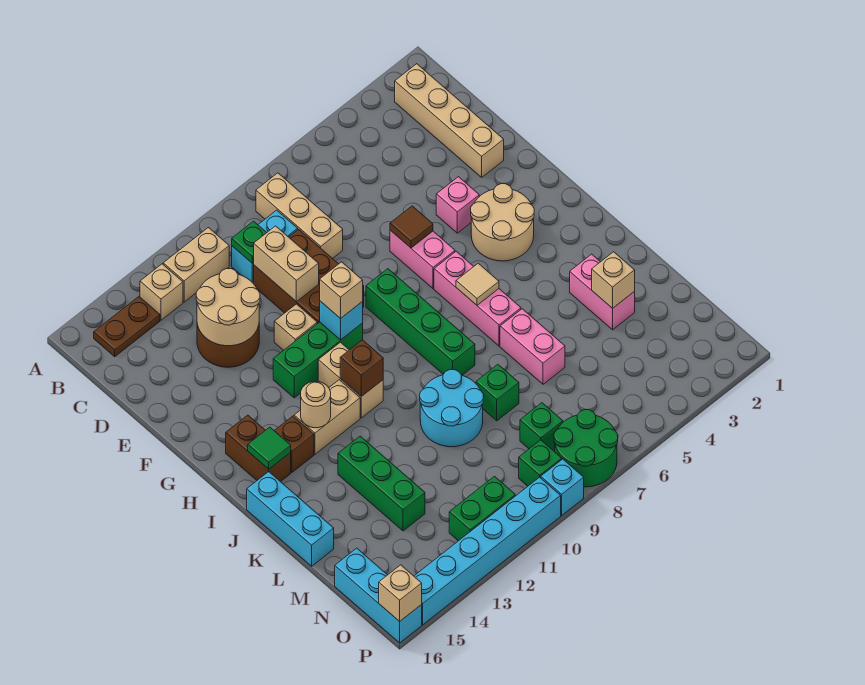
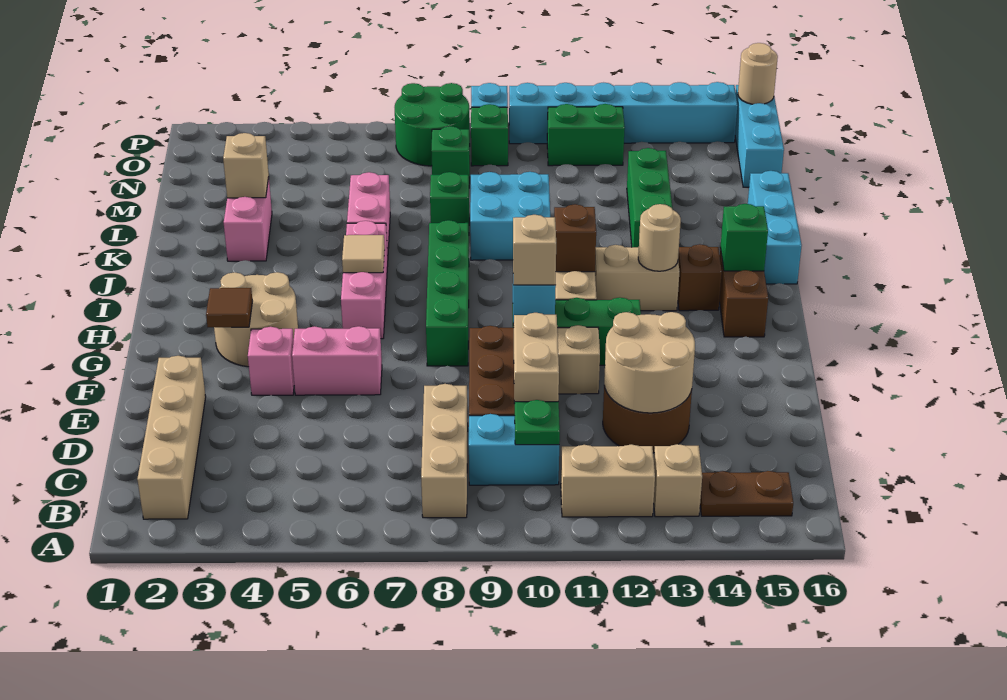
pink brick F6:G6 level 1 -> pink brick F5:F6 level 1
brown tile F6 level 2 -> brown tile G3 level 2
green tile I15 level 2 -> green brick I15 level 2
cyan round brick K9:L10 level 1 -> cyan brick K9:L10 level 1
tan brick P16 level 2 -> tan round brick P16 level 2

